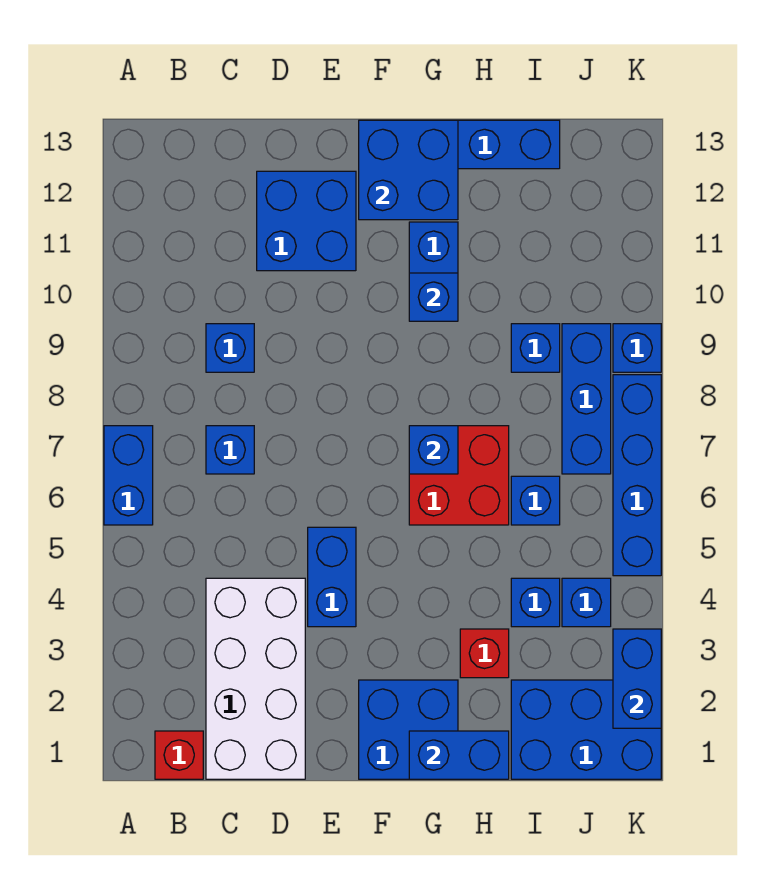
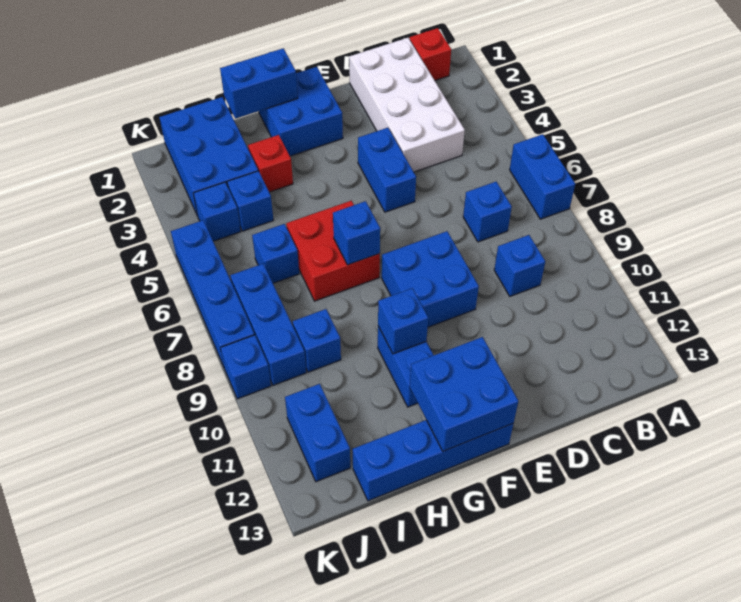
blue brick D11:E12 level 1 -> blue brick E8:F9 level 1
blue brick I1:K2 level 1 -> blue brick I1:J3 level 1
blue brick K2:K3 level 2 -> blue brick J11:J12 level 1

